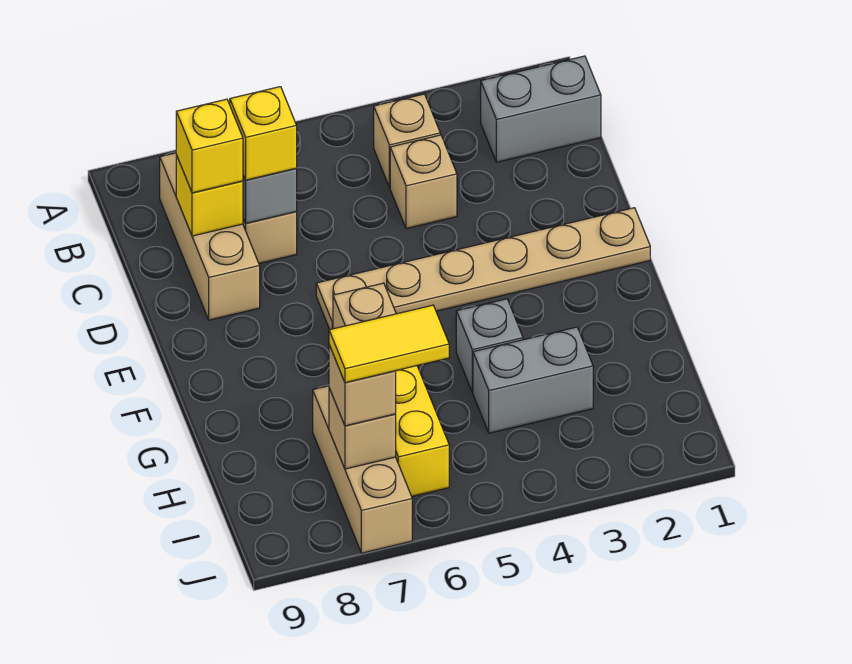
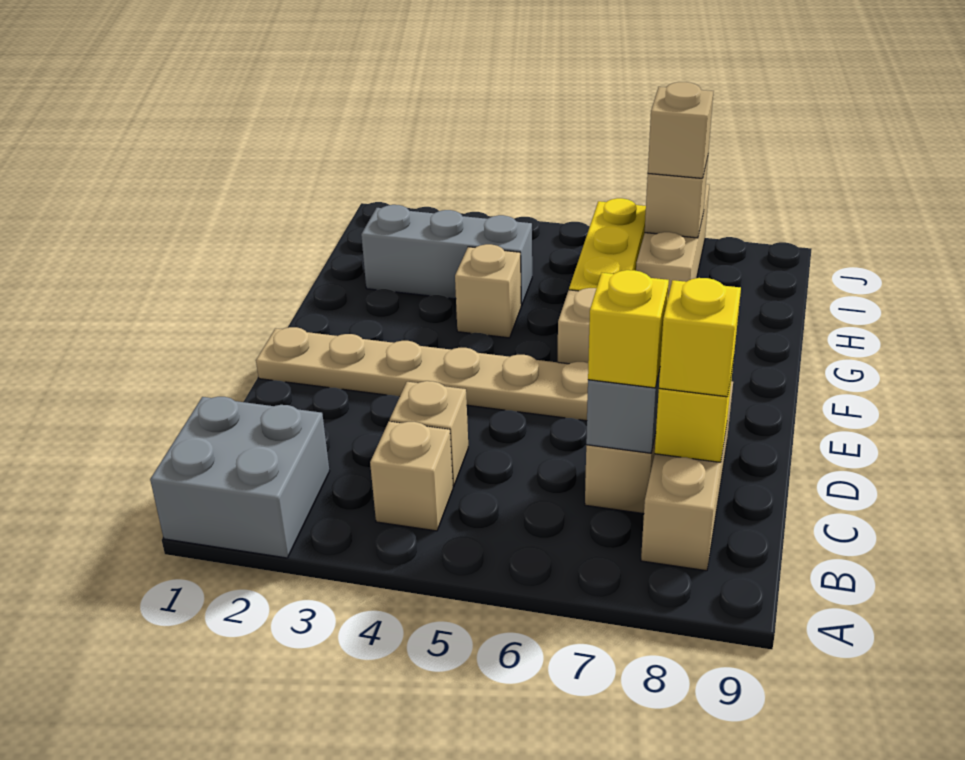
grey brick B1:B2 level 1 -> grey brick A1:B2 level 1
grey brick G4 level 1 -> tan brick G4 level 1
grey brick H3:H4 level 1 -> grey brick H2:H4 level 1
yellow tile I6:I7 level 4 -> none

